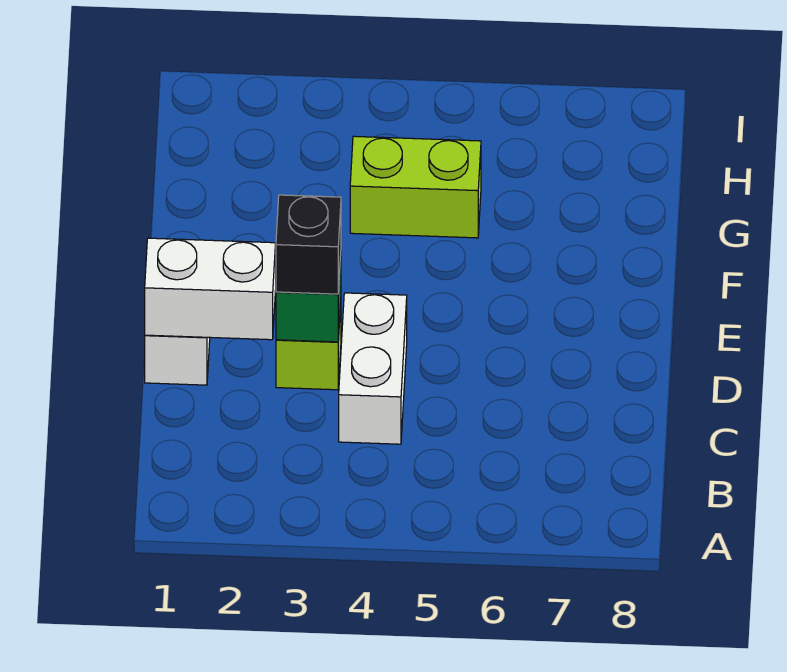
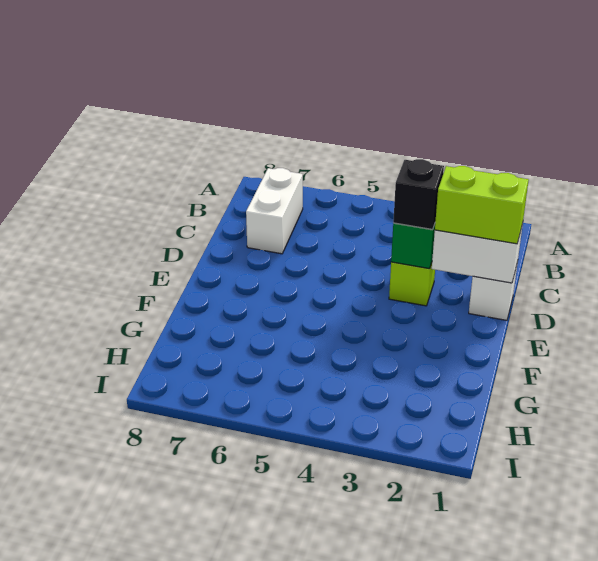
white brick C4:D4 level 1 -> white brick B7:C7 level 1
lime brick G4:G5 level 1 -> lime brick D1:D2 level 3

